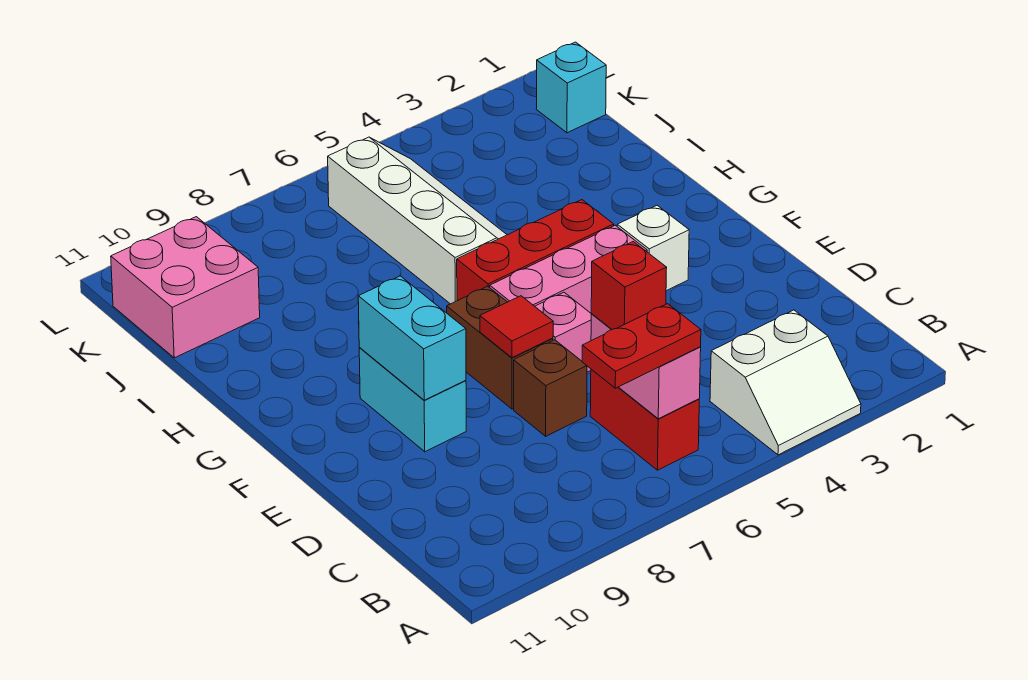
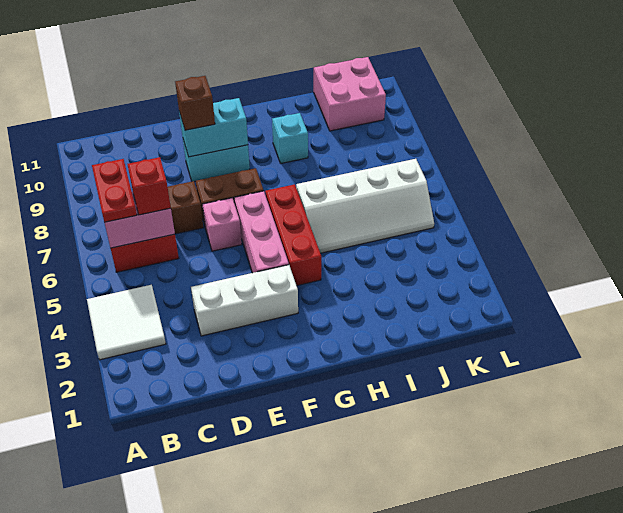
white slope A3:B4 level 1 top B -> white tile A3:B4 level 1
red tile E7 level 2 -> none
none -> brown brick E9 level 3
white brick F3 level 1 -> white brick D3:F3 level 1
cyan brick K1 level 1 -> cyan brick H9 level 1

